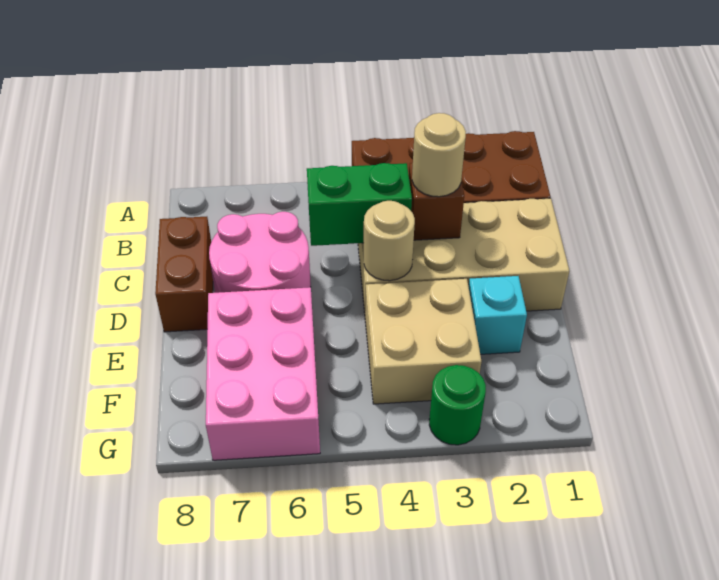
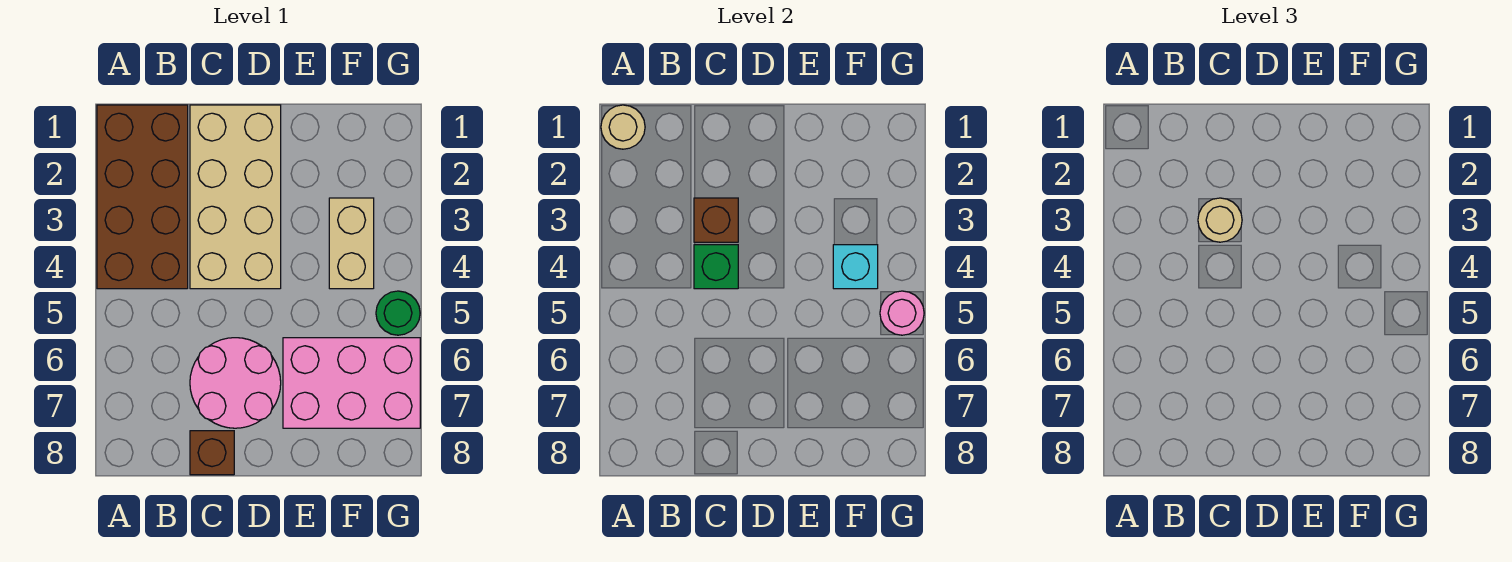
green brick C4:C5 level 2 -> green brick C4 level 2
brown brick C8:D8 level 1 -> brown brick C8 level 1
tan round brick D4 level 2 -> tan round brick A1 level 2
cyan brick E2 level 1 -> cyan brick F4 level 2
tan brick E3:F4 level 1 -> tan brick F3:F4 level 1
green round brick G3 level 1 -> green round brick G5 level 1
none -> pink round brick G5 level 2

